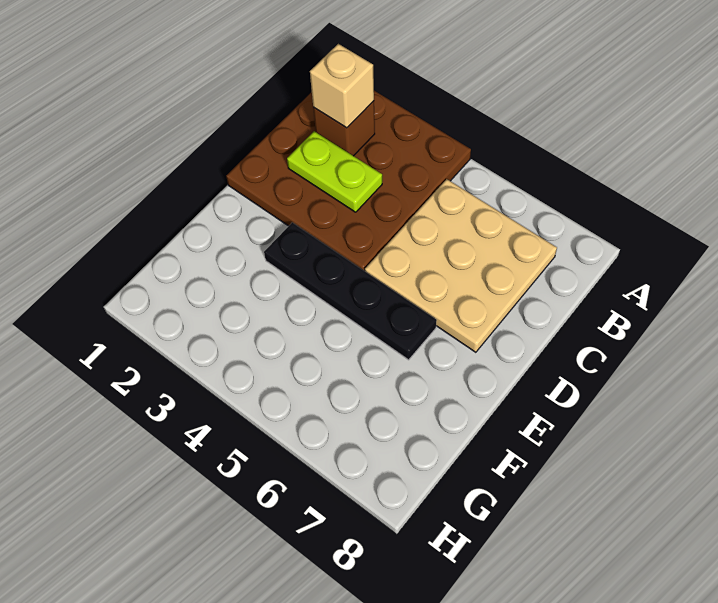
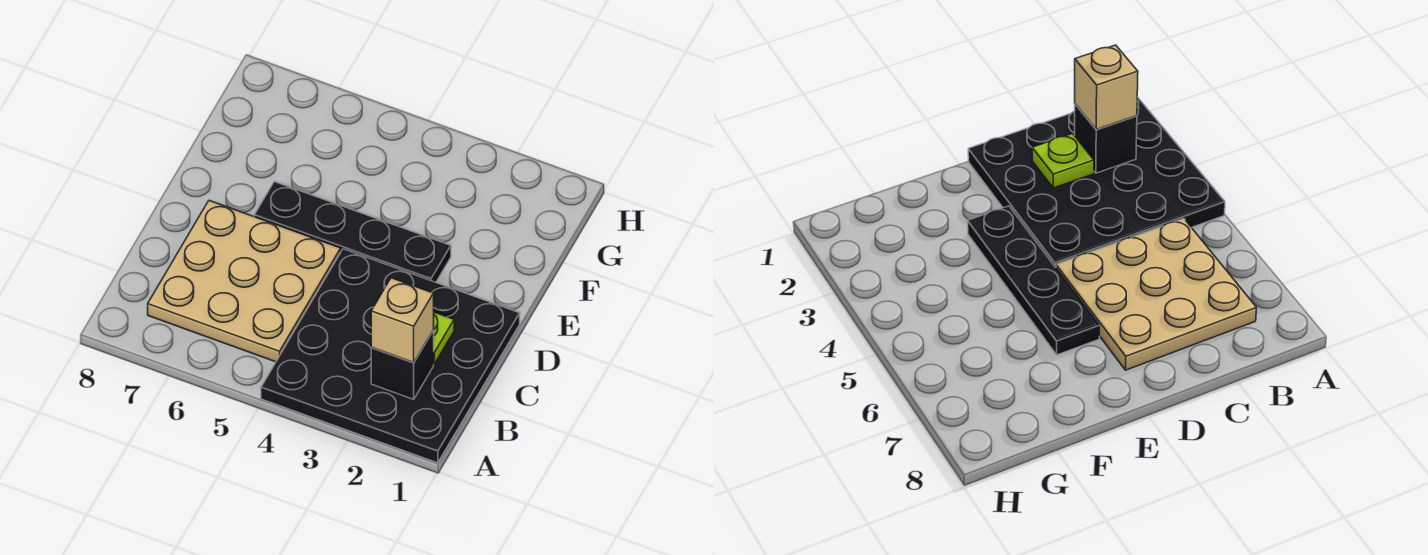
brown plate A1:D4 level 1 -> black plate A1:D4 level 1
brown brick B2 level 2 -> black brick B2 level 2
lime plate C2:C3 level 2 -> lime plate C2 level 2

